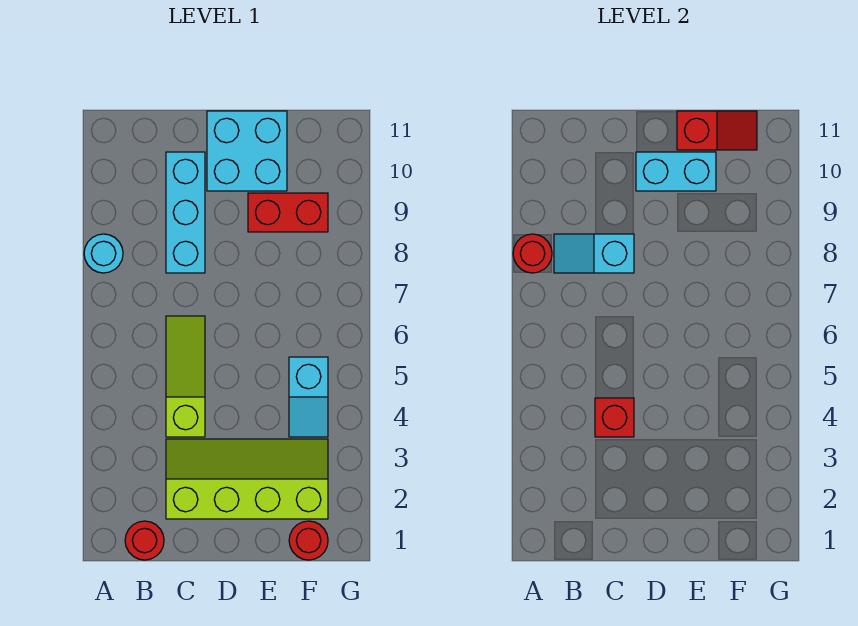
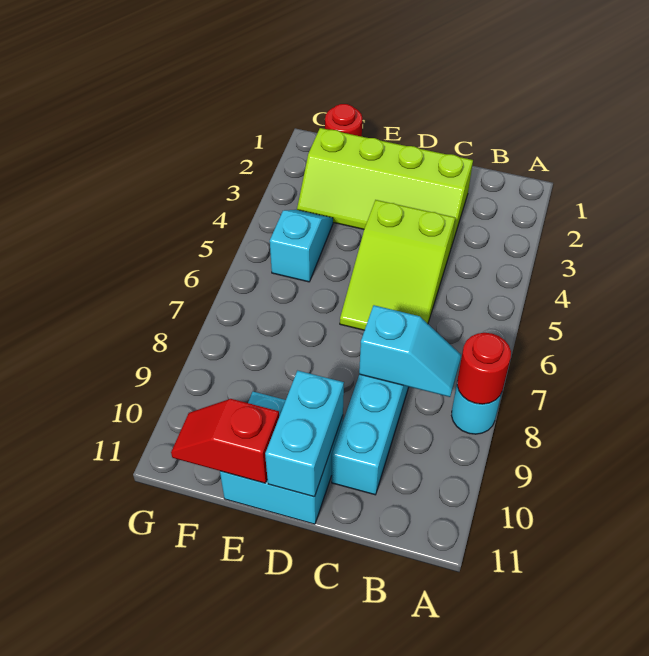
red round brick B1 level 1 -> none
lime slope C4:C6 level 1 top 4 -> lime slope C4:D6 level 1 top 4
red brick C4 level 2 -> none
cyan brick D10:E10 level 2 -> cyan brick D10:D11 level 2
red brick E9:F9 level 1 -> none

